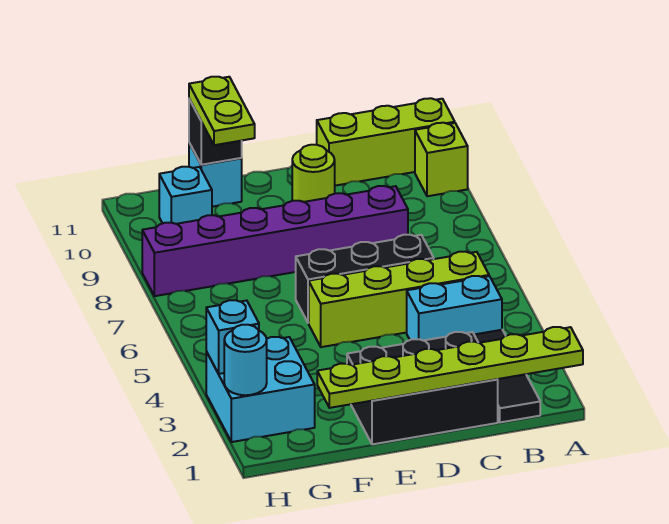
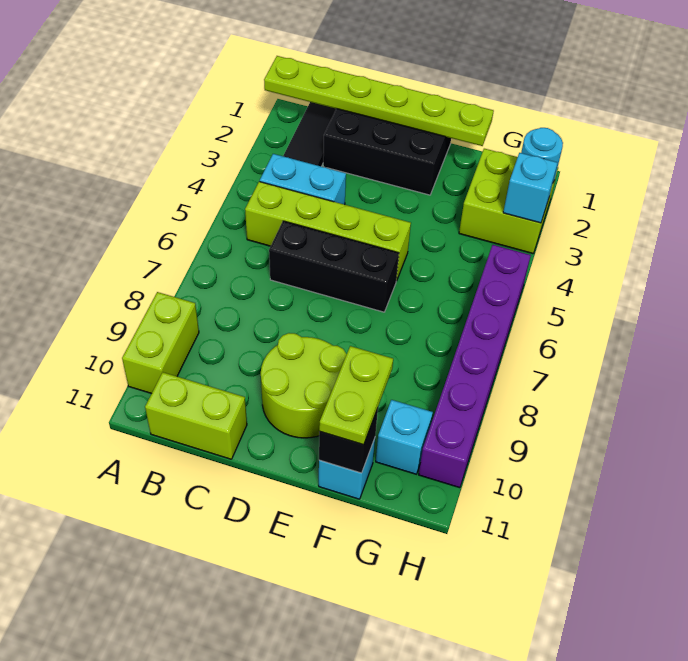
lime brick A10 level 1 -> lime brick A9:A10 level 1
lime brick A11:C11 level 1 -> lime brick B11:C11 level 1
purple brick C8:H8 level 1 -> purple brick H5:H10 level 1
lime round brick D10 level 1 -> lime round brick D9:E10 level 1
cyan brick G2:H3 level 1 -> lime brick G2:H3 level 1

